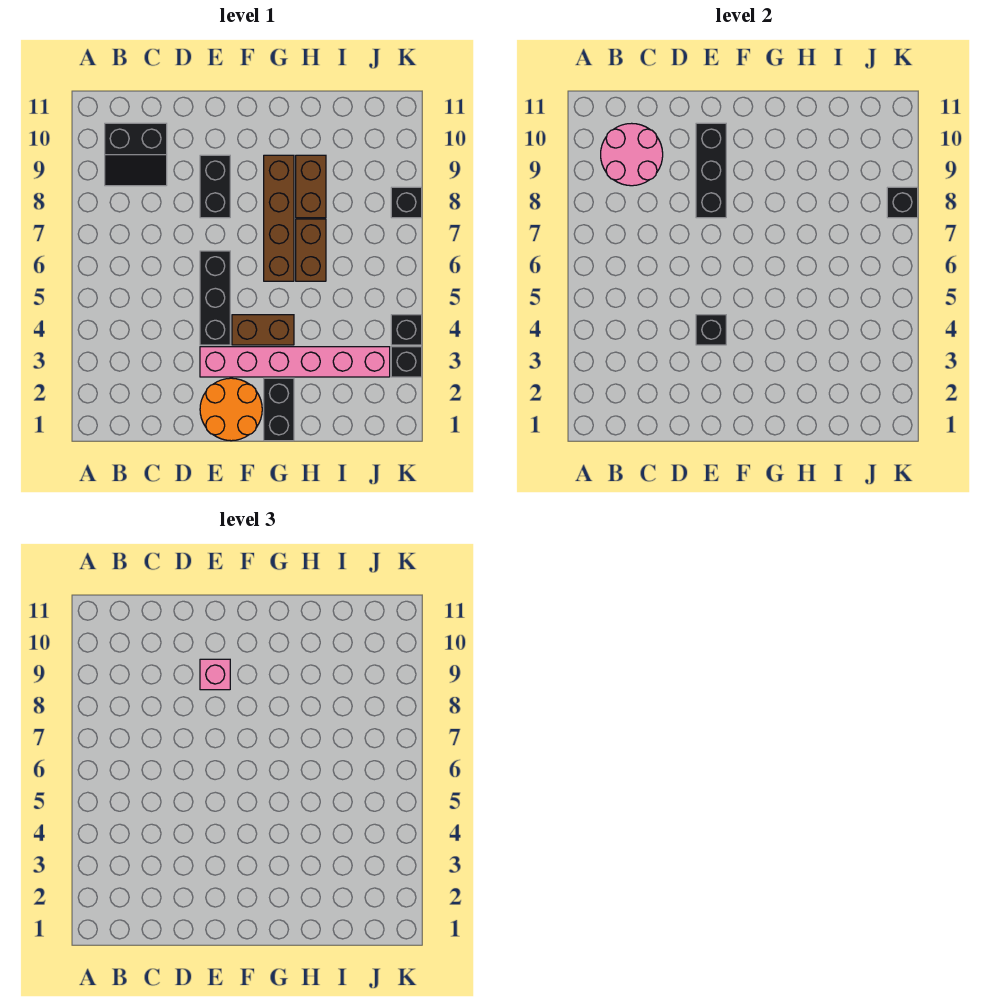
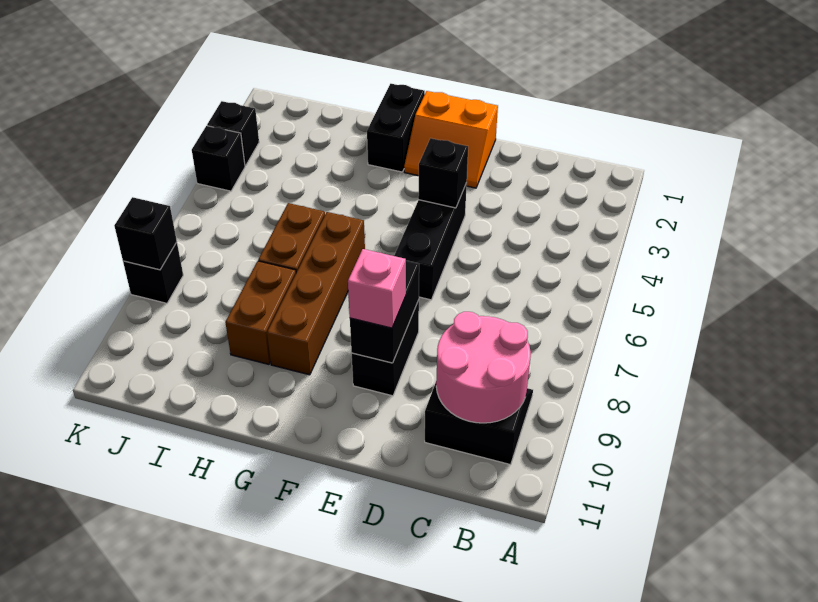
orange round brick E1:F2 level 1 -> orange slope E1:F2 level 1 top 1
pink brick E3:J3 level 1 -> none
black brick E8:E10 level 2 -> black brick E8:E9 level 2
brown brick F4:G4 level 1 -> none

